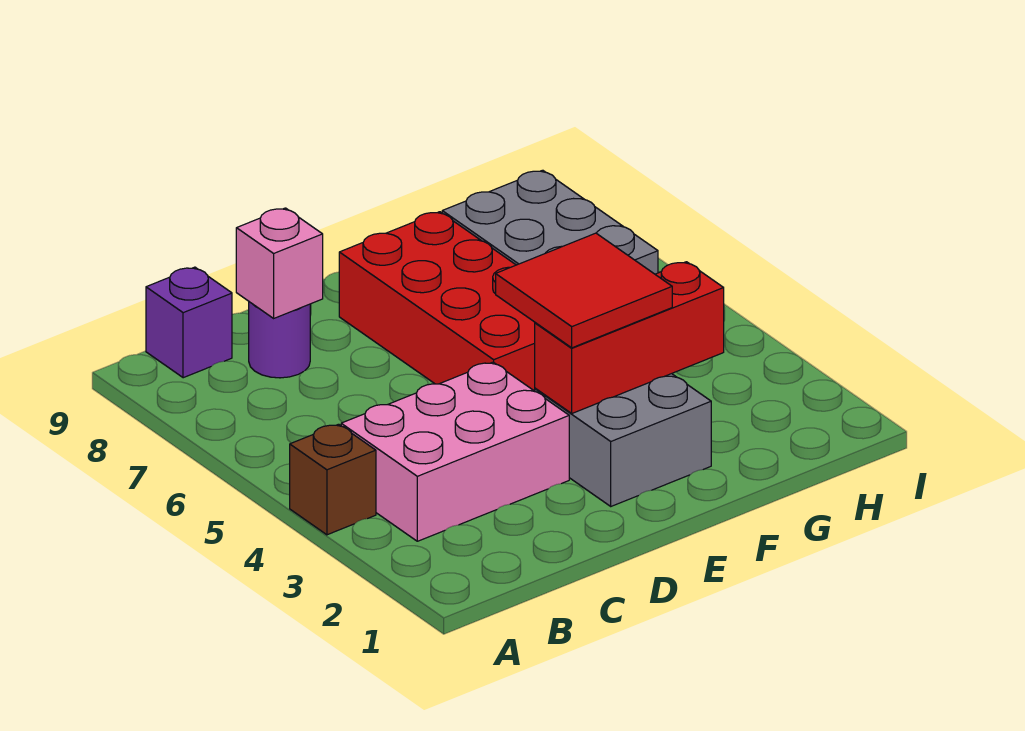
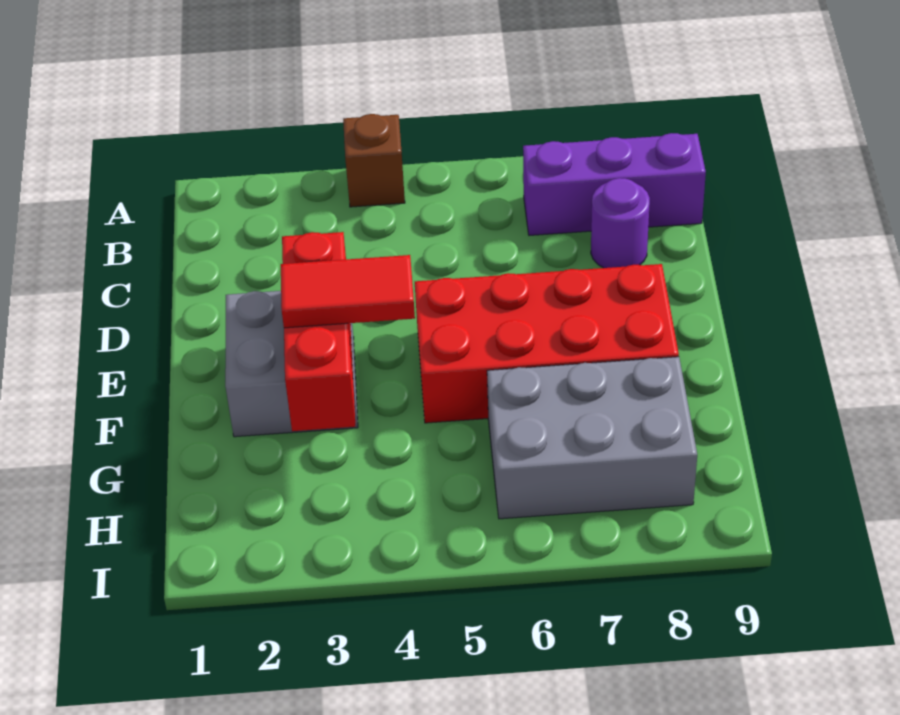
pink brick B3:D4 level 1 -> none
purple brick B9 level 1 -> purple brick B7:B9 level 1
pink brick C8 level 2 -> none
red tile E3:F4 level 3 -> red tile F3:F4 level 3

